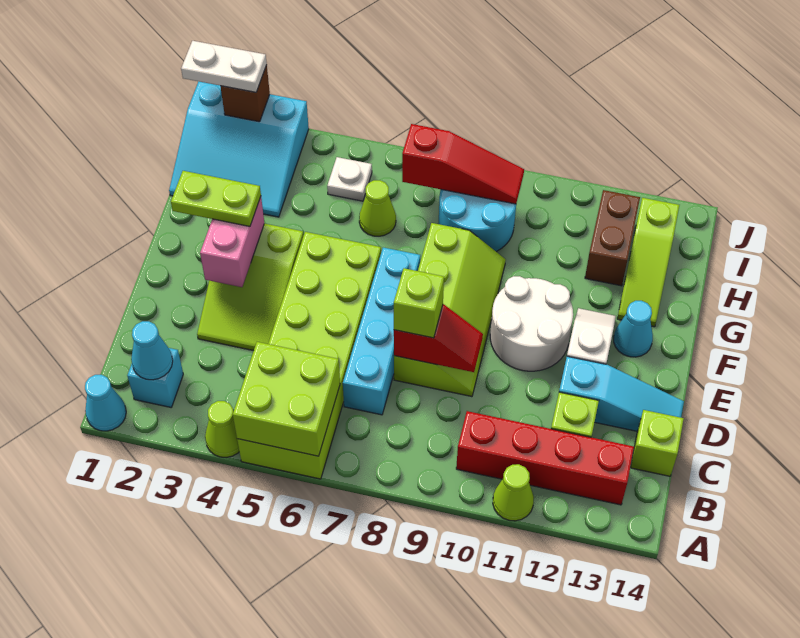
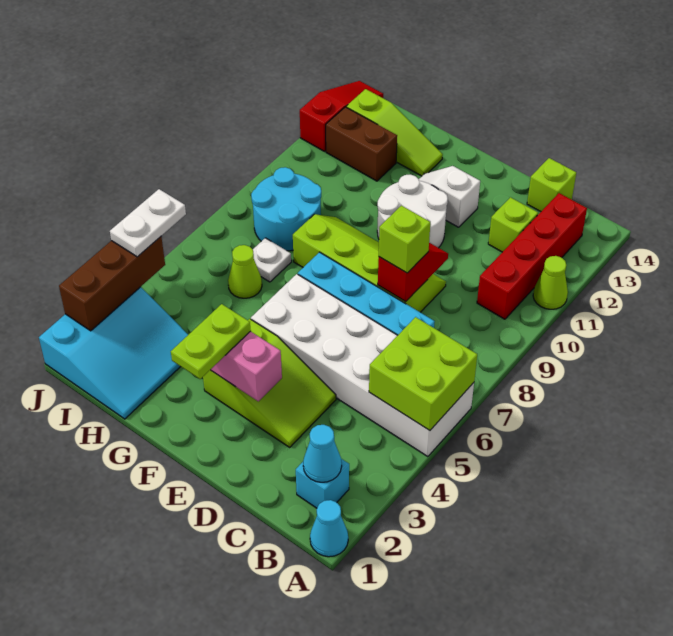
lime cone A4 level 1 -> none
lime brick A5:F6 level 1 -> white brick A5:F6 level 1
cyan slope D12:D14 level 1 top 12 -> none
cyan cone F13 level 1 -> none
white plate I5 level 1 -> white plate H7 level 1
red slope I7:I9 level 2 top 7 -> red slope J12:J14 level 1 top 12
white plate J1:J2 level 3 -> white plate J4:J5 level 3
brown brick J2 level 2 -> brown brick J2:J4 level 2

